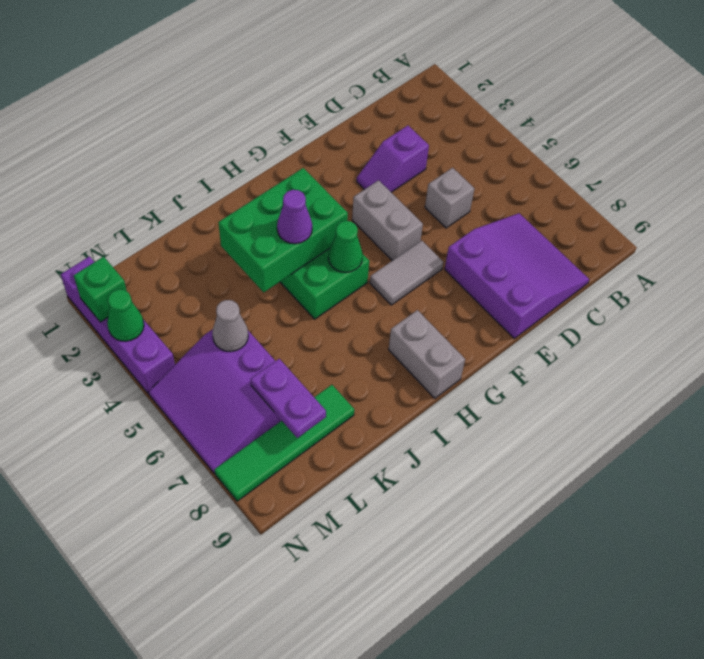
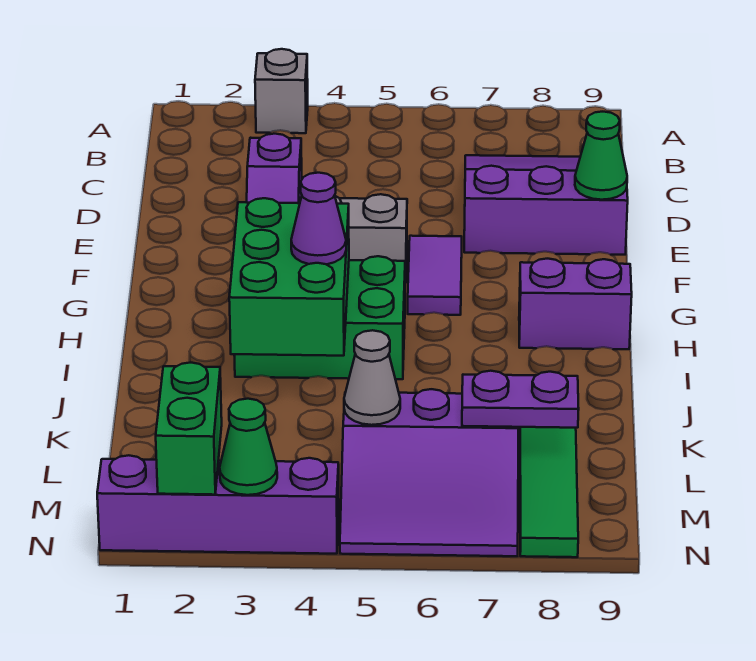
grey brick D5 level 1 -> grey brick A3 level 1
grey tile F6:G6 level 1 -> purple tile F6:G6 level 1
green cone H5 level 2 -> green cone E9 level 2
grey brick H8:H9 level 1 -> purple brick H8:H9 level 1
green brick N2 level 2 -> green brick M2:N2 level 2

